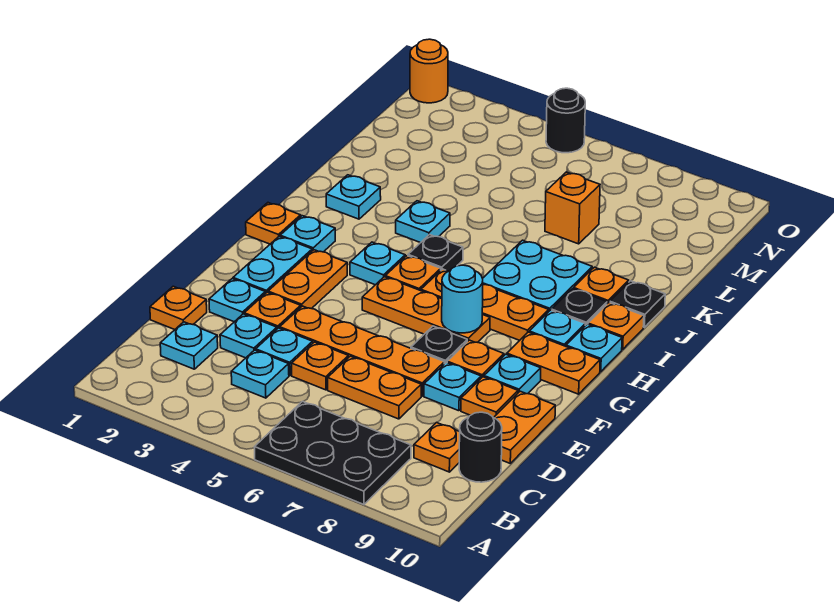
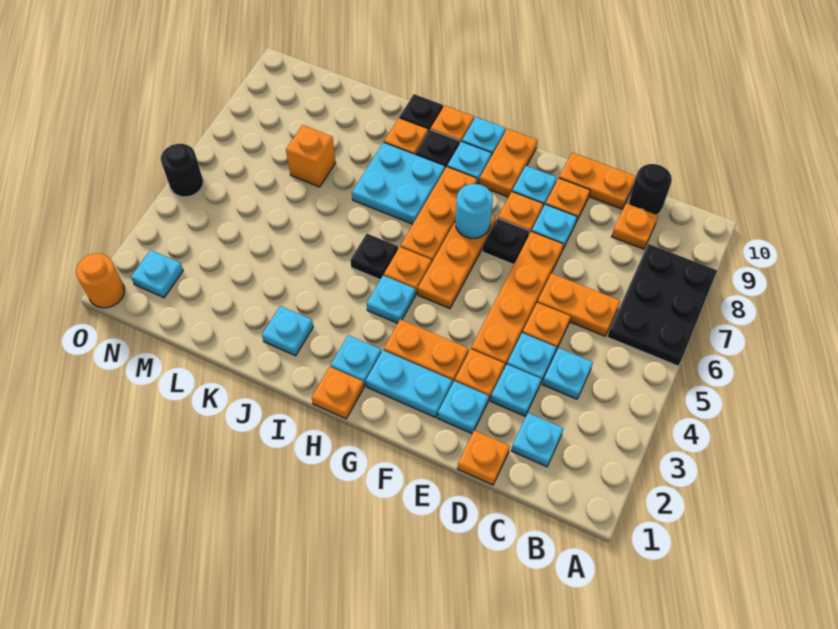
orange plate D6:D7 level 1 -> orange plate C6:D6 level 1
cyan plate J4 level 1 -> cyan plate N2 level 1

